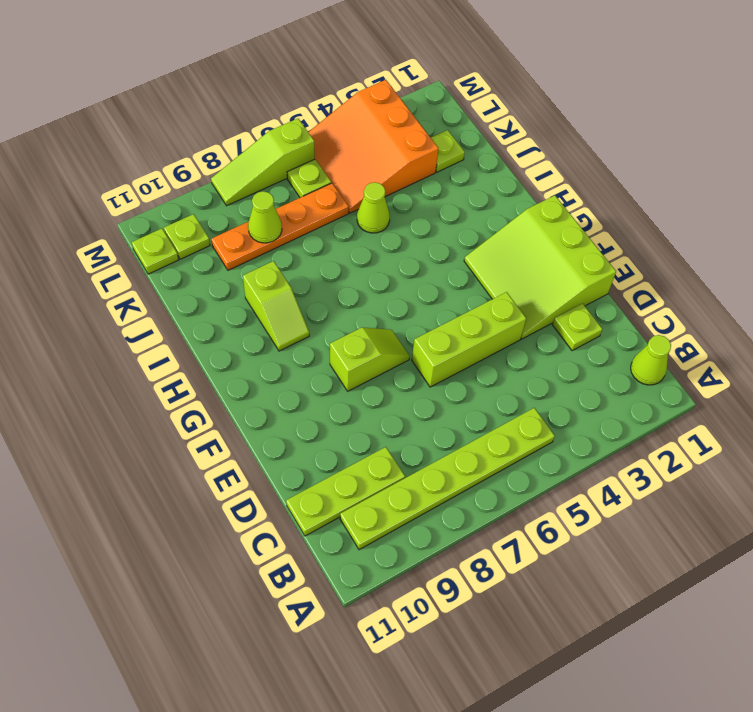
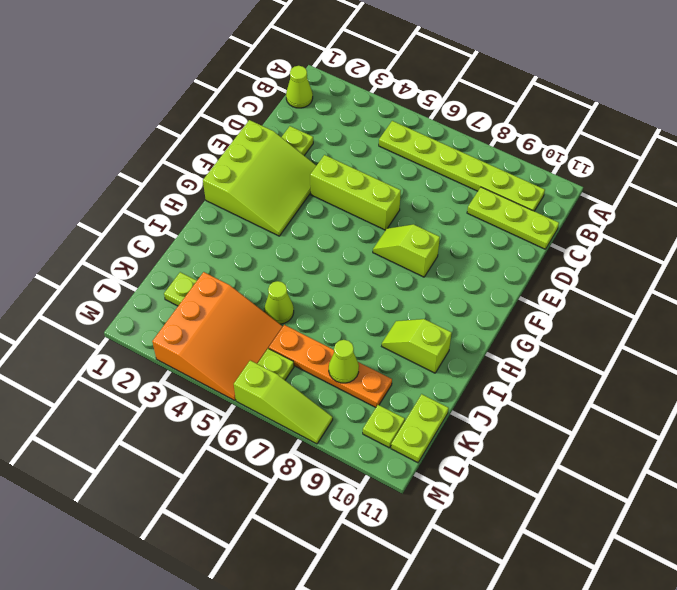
lime slope H9:I9 level 1 top I -> lime slope I9:I10 level 1 top 10
lime plate L11 level 1 -> lime plate K11:L11 level 1

